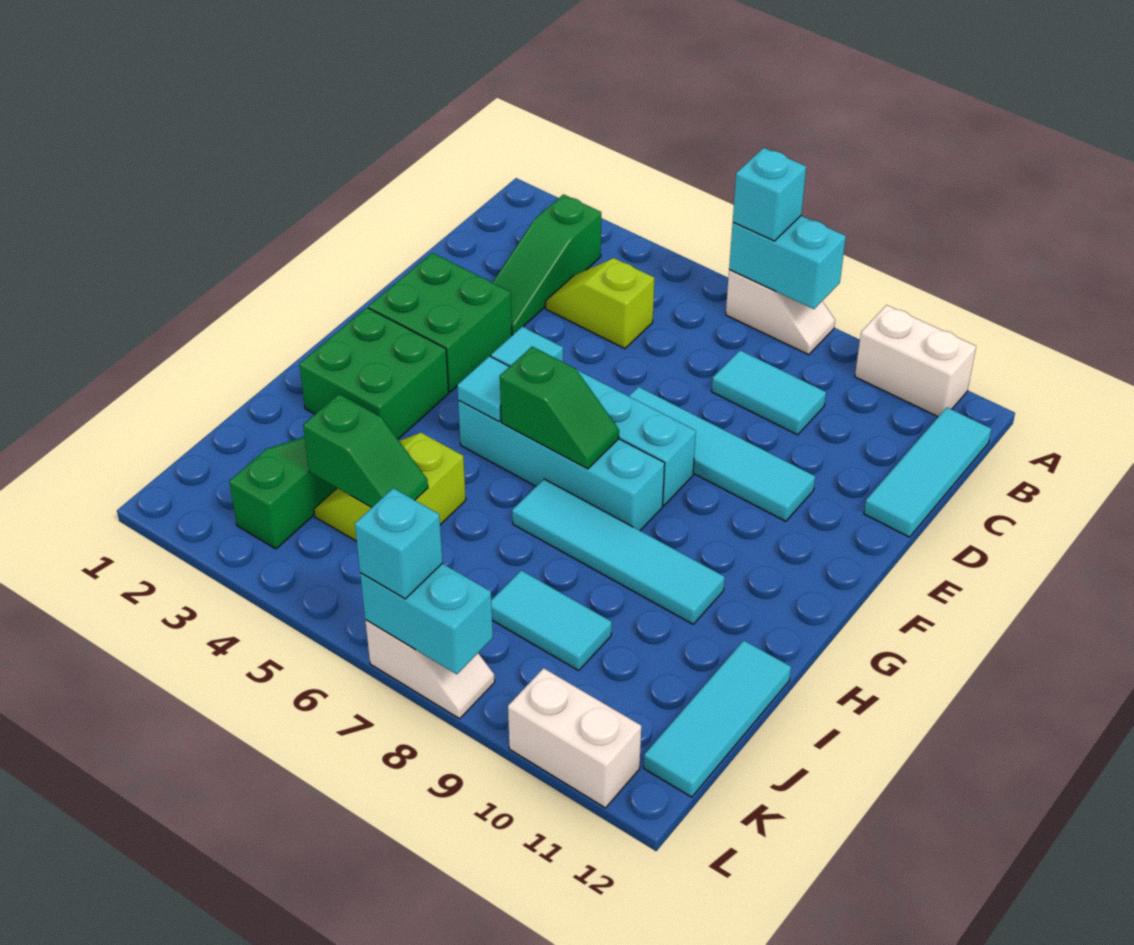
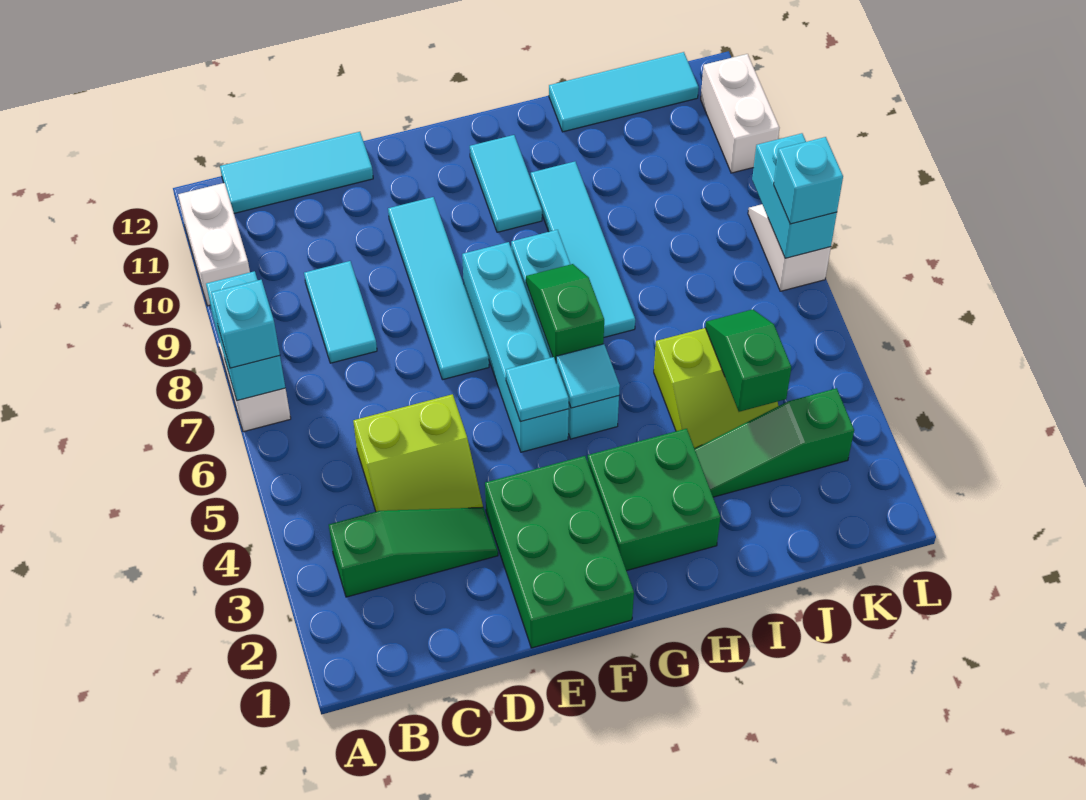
lime slope C4:C5 level 1 top 5 -> lime slope C4:D5 level 1 top 5
green brick E2:F3 level 1 -> green brick E1:F3 level 1
cyan tile J8:J9 level 1 -> cyan tile G10:G11 level 1

